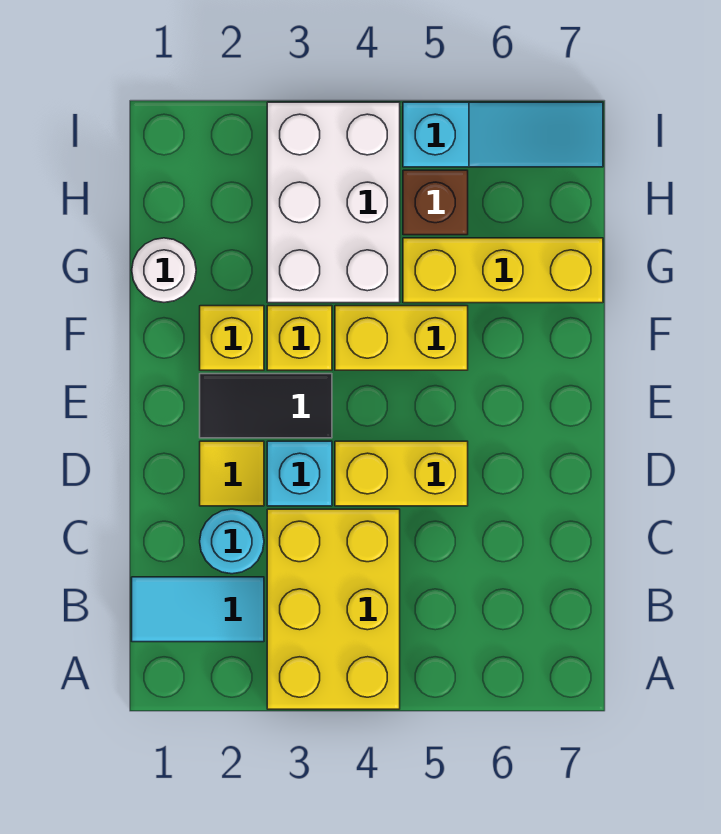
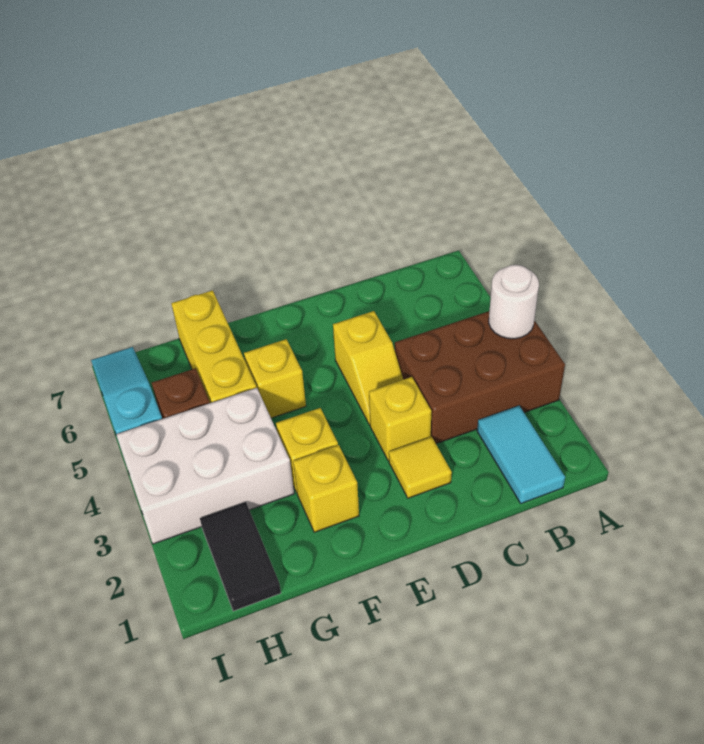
yellow brick A3:C4 level 1 -> brown brick A3:C4 level 1
cyan round brick C2 level 1 -> none
cyan brick D3 level 1 -> yellow brick D3 level 1
yellow brick D4:D5 level 1 -> yellow slope D4:D5 level 1 top 5
black tile E2:E3 level 1 -> black tile H1:H2 level 1
yellow brick F4:F5 level 1 -> yellow brick F5 level 1
white round brick G1 level 1 -> white round brick A4 level 2

